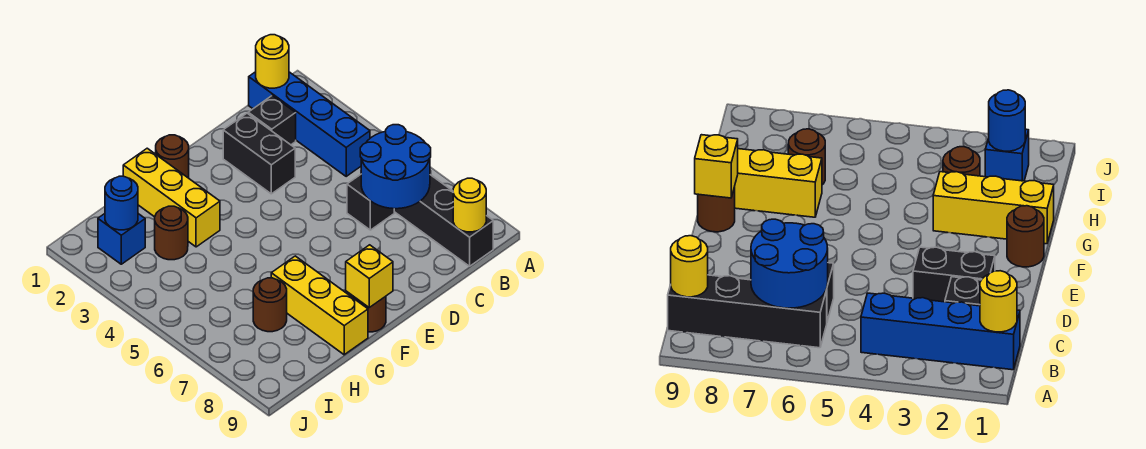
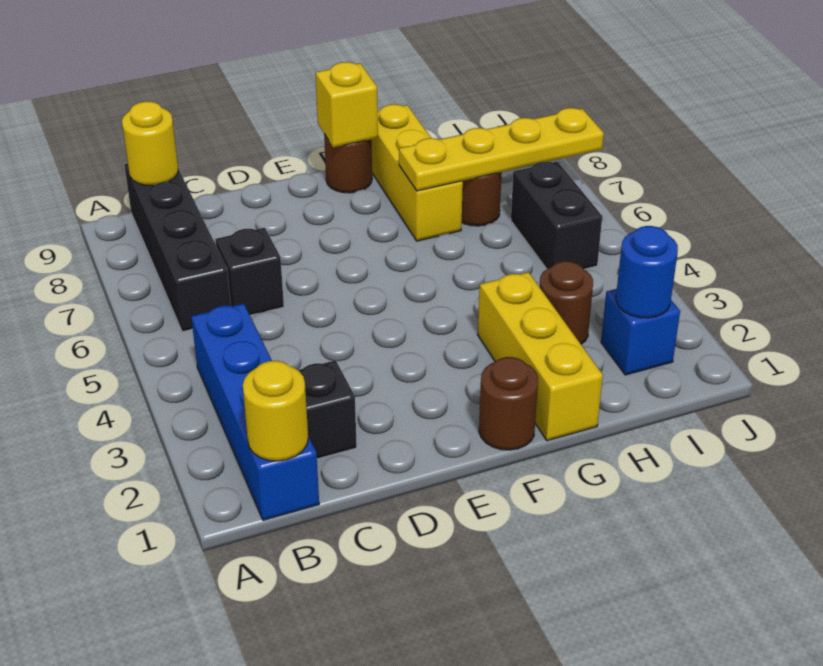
blue round brick B6:C7 level 2 -> none
black brick D2:D3 level 1 -> black brick I5:I6 level 1
none -> yellow plate G7:J7 level 2

